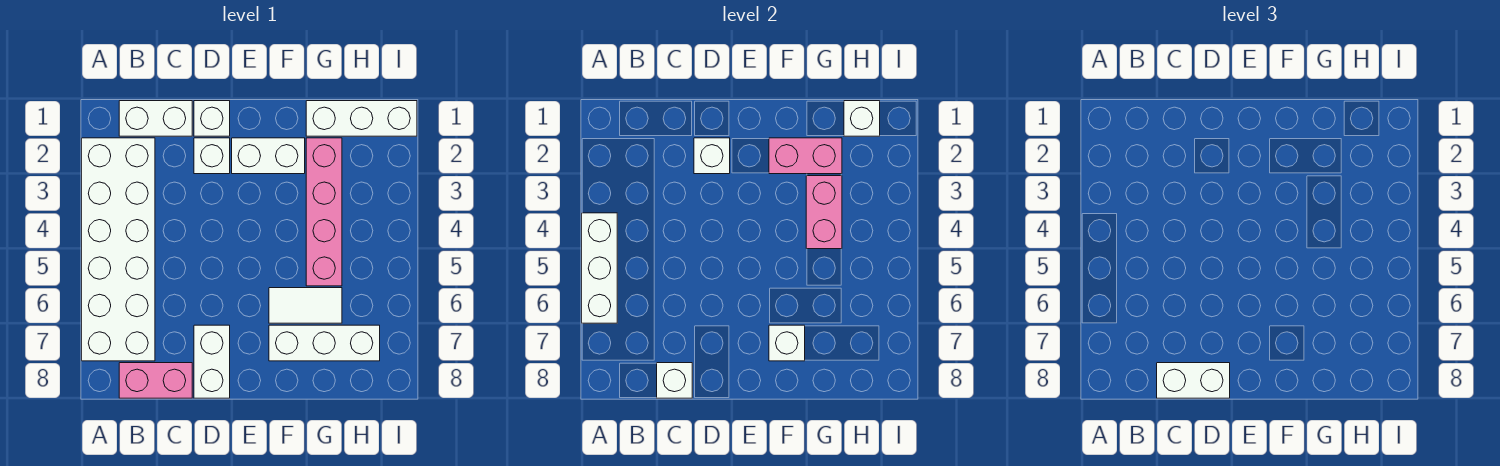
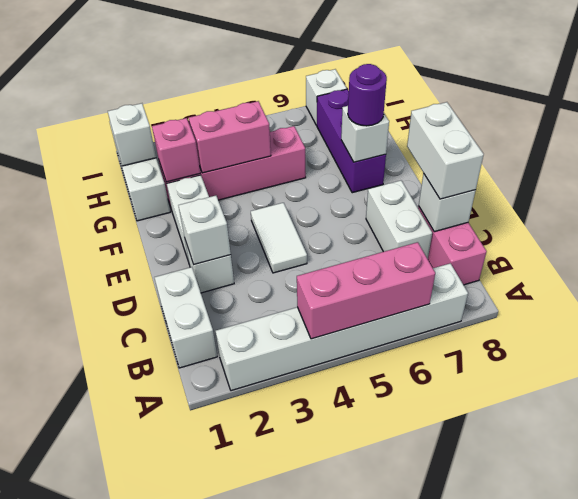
white brick A2:B7 level 1 -> white brick A2:A7 level 1
white brick A4:A6 level 2 -> pink brick A4:A6 level 2
white brick D1 level 1 -> white brick I7 level 1
white brick D7:D8 level 1 -> white brick C7:D7 level 1
pink brick F2:G2 level 2 -> pink brick G2 level 2
white tile F6:G6 level 1 -> white tile D4:E4 level 1
white brick F7:H7 level 1 -> purple brick F7:H7 level 1
none -> purple round brick F7 level 3

